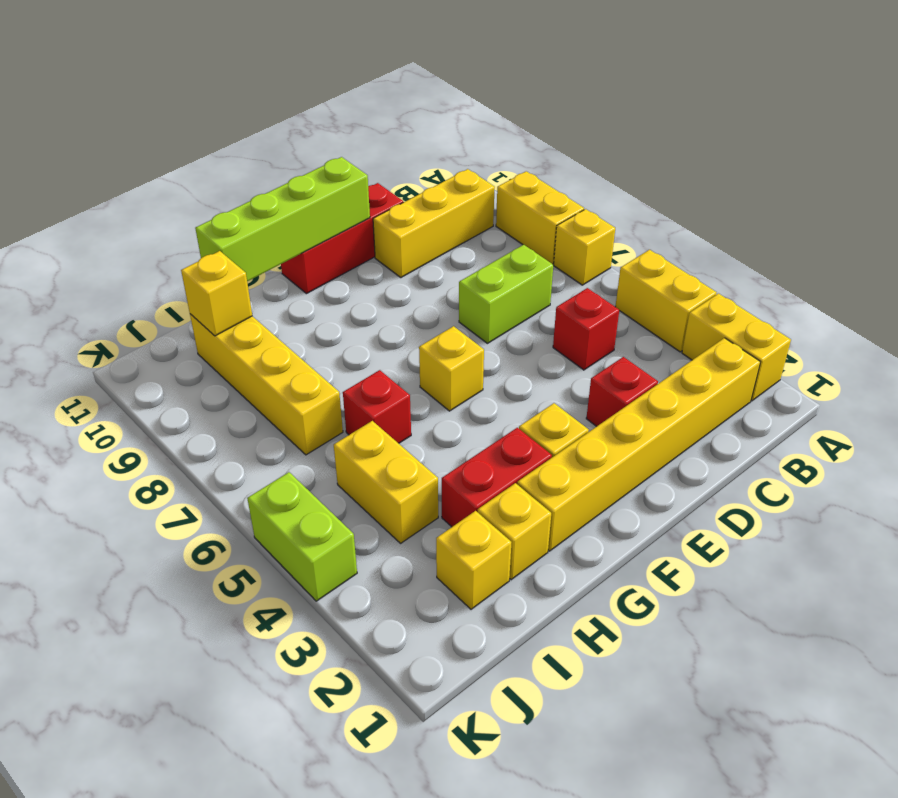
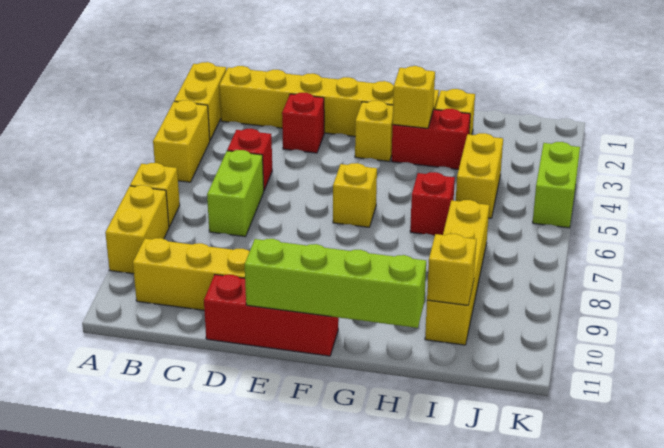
lime brick C7:D7 level 1 -> lime brick C6:C7 level 1
yellow brick I2 level 1 -> yellow brick G3 level 2

